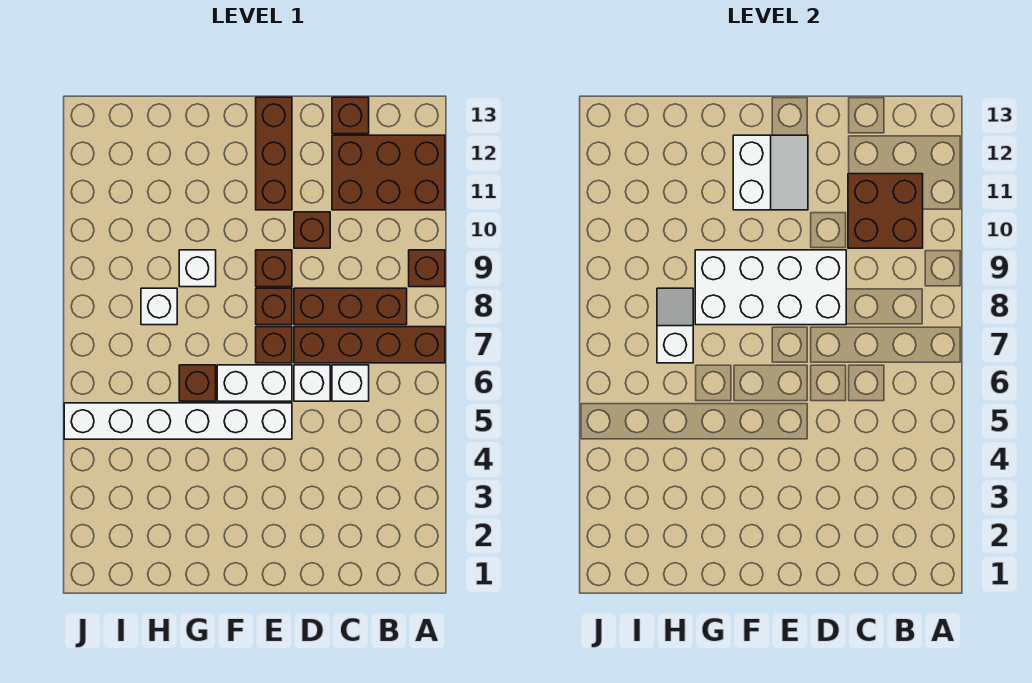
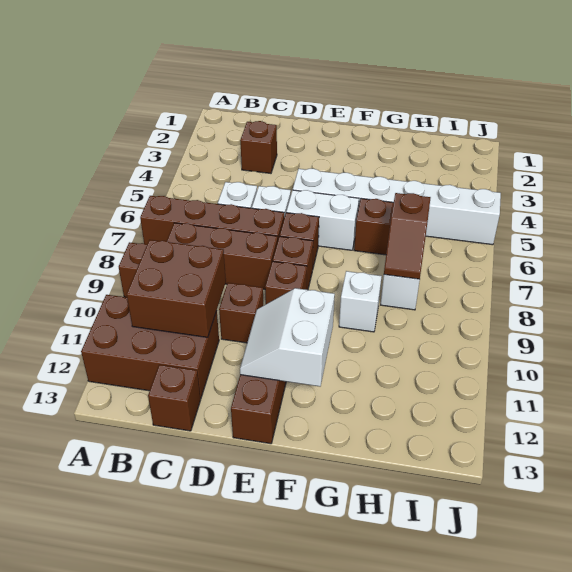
none -> brown brick C3 level 1
white brick D8:G9 level 2 -> none
white slope H7:H8 level 2 top 7 -> brown slope H7:H8 level 2 top 7

